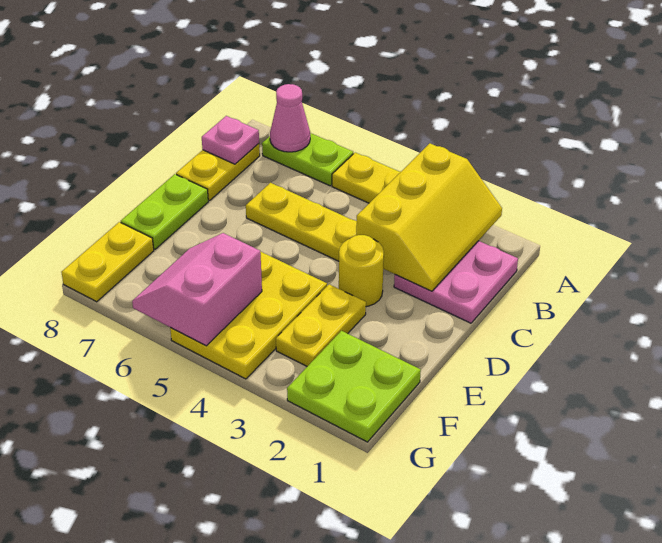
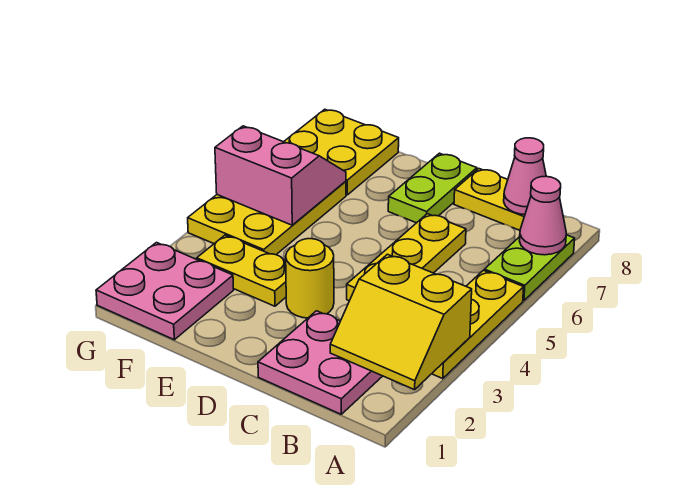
yellow slope A2:C3 level 2 top 3 -> yellow slope A2:B3 level 2 top 3
pink plate B8 level 2 -> pink cone B8 level 2
lime plate D8:E8 level 1 -> lime plate D7:D8 level 1
yellow plate E4:G5 level 1 -> yellow plate F4:G6 level 1
lime plate F1:G2 level 1 -> pink plate F1:G2 level 1
yellow plate F8:G8 level 1 -> yellow plate F7:G8 level 1

